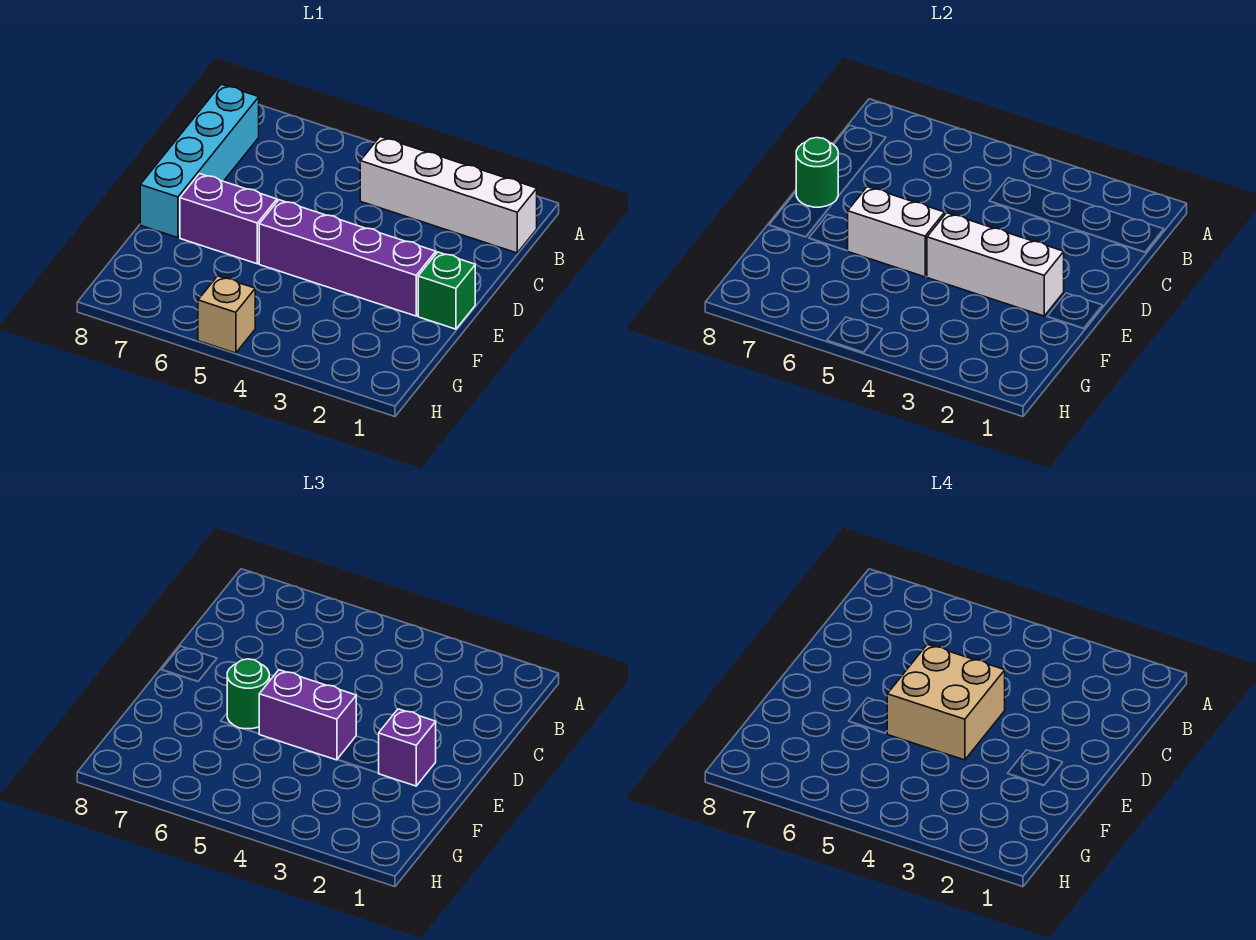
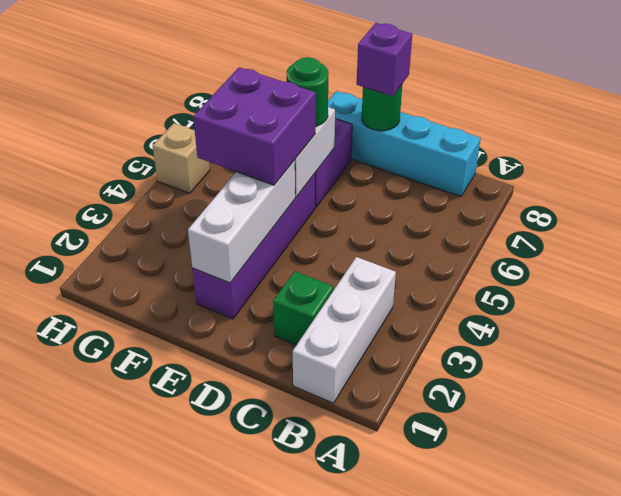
white brick B1:B4 level 1 -> white brick B1:B3 level 1
tan brick D4:E5 level 4 -> none
green brick E1 level 1 -> green brick C2 level 1
purple brick E2 level 3 -> purple brick D8 level 3
purple brick E4:E5 level 3 -> purple brick E4:F5 level 3

